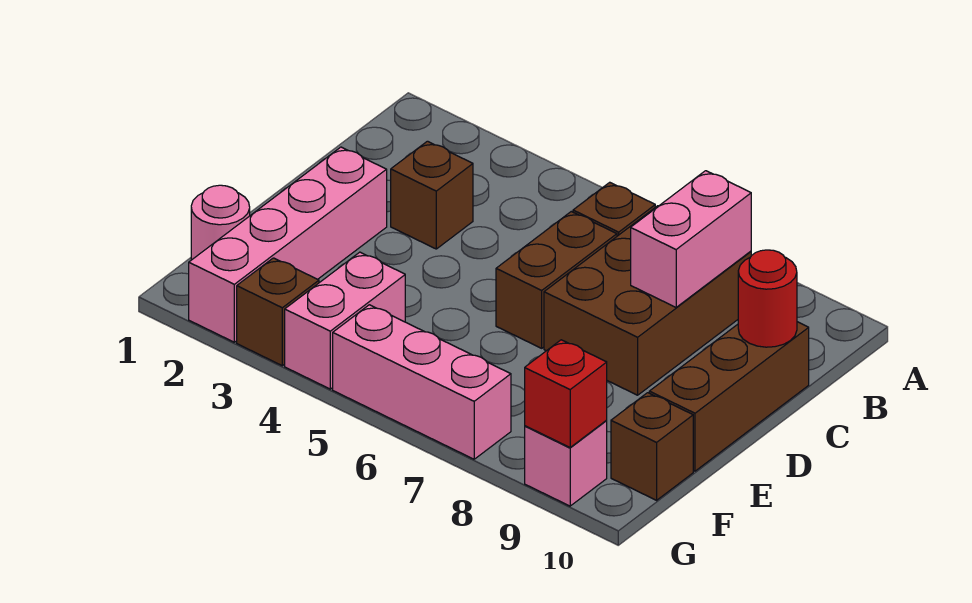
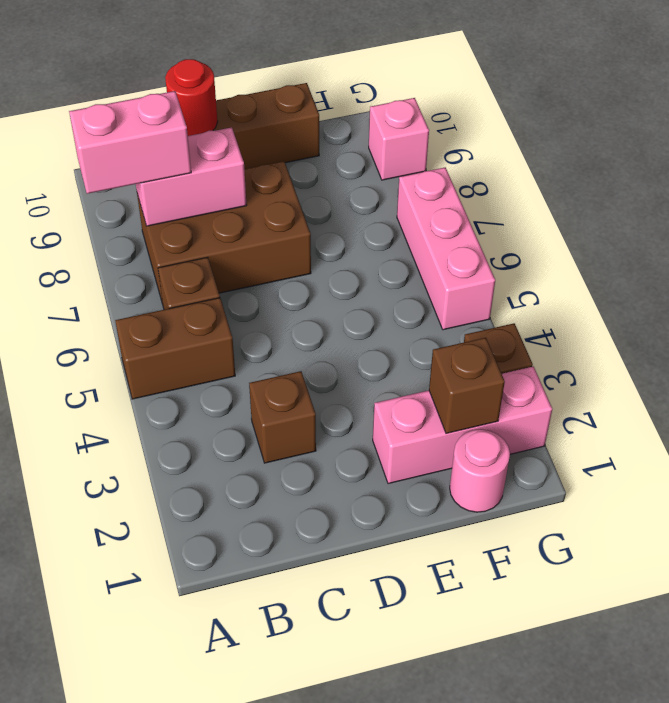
brown brick C6:D6 level 1 -> brown brick A5:B5 level 1
pink brick D2:G2 level 1 -> pink brick E2:G2 level 1
pink brick F4:G4 level 1 -> pink brick A8:B8 level 3
brown brick F10 level 1 -> brown brick F2 level 2
red brick G9 level 2 -> none

